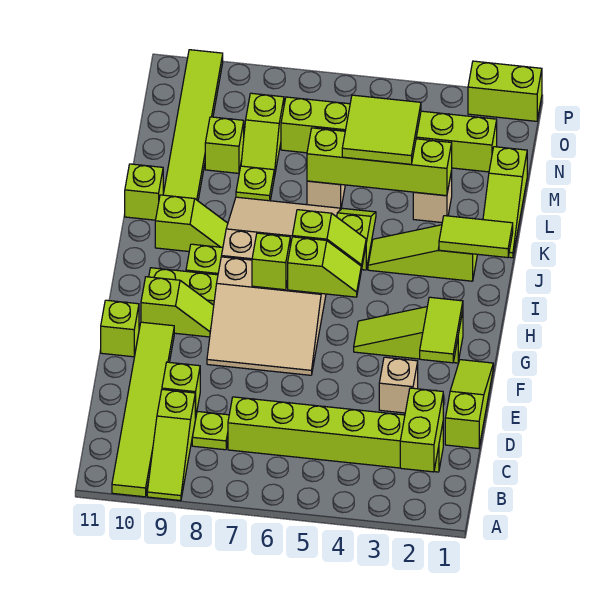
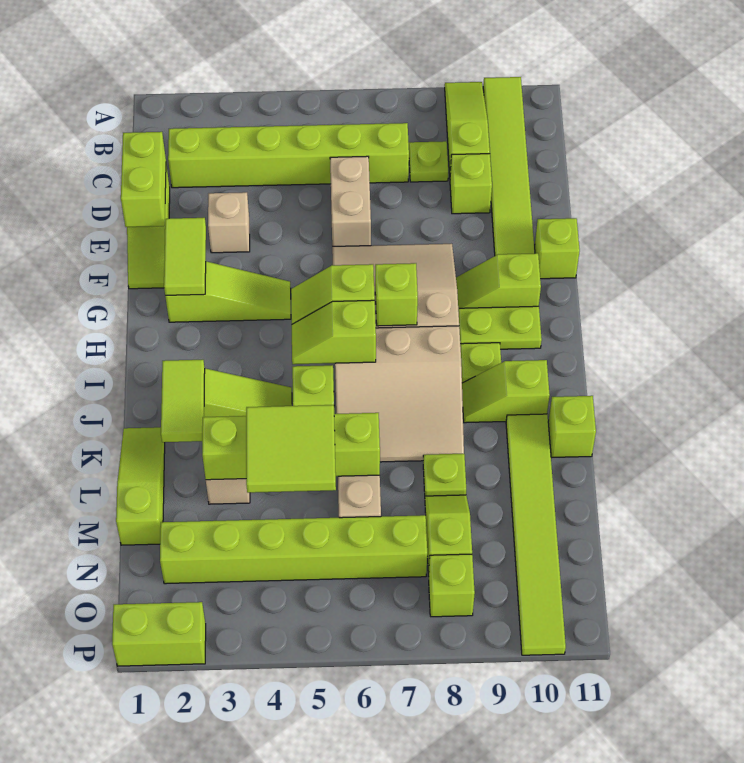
lime brick B2:C2 level 2 -> lime brick D1:E1 level 2
none -> tan brick D6:E6 level 1
lime tile J1:J2 level 2 -> lime tile J2:K2 level 2
lime brick M9 level 1 -> lime brick O8 level 1

